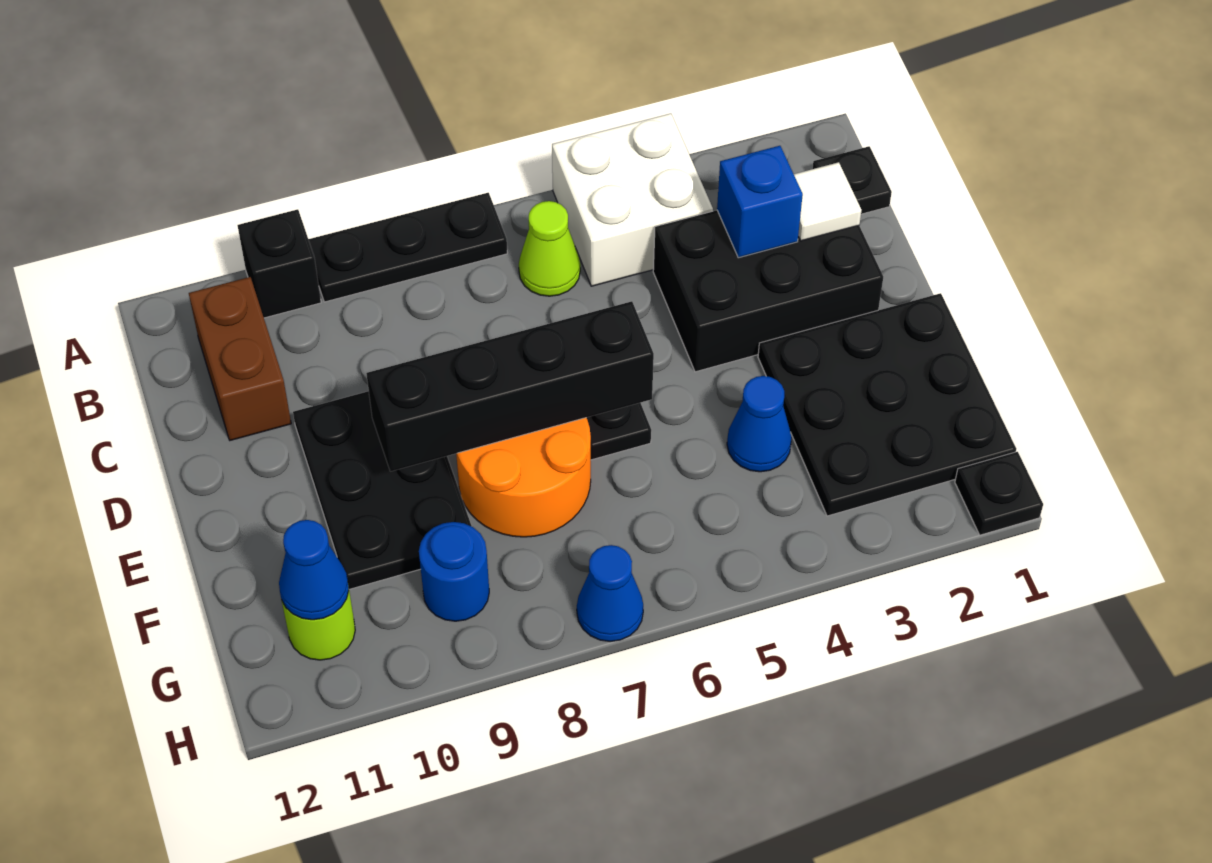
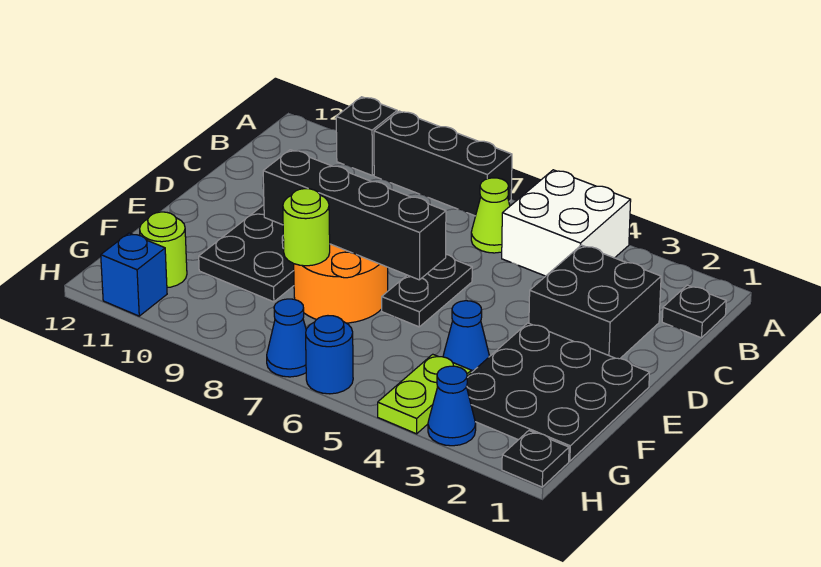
black plate A7:A9 level 1 -> black brick A7:A9 level 1
brown brick B11:C11 level 1 -> none
black brick C2:D4 level 1 -> black brick C2:D3 level 1
white tile C2 level 2 -> none
blue brick C3 level 2 -> blue brick H11 level 1
none -> lime round brick F8 level 2
none -> lime plate G4:H4 level 1
blue round brick G9 level 1 -> blue round brick H6 level 1
blue cone G11 level 2 -> blue cone H3 level 1

